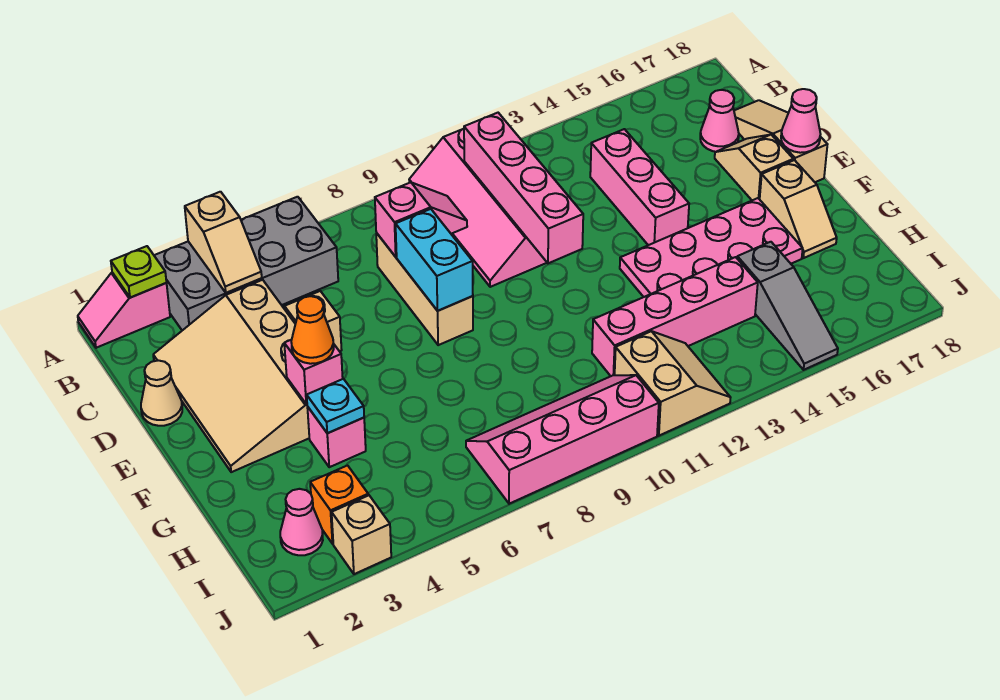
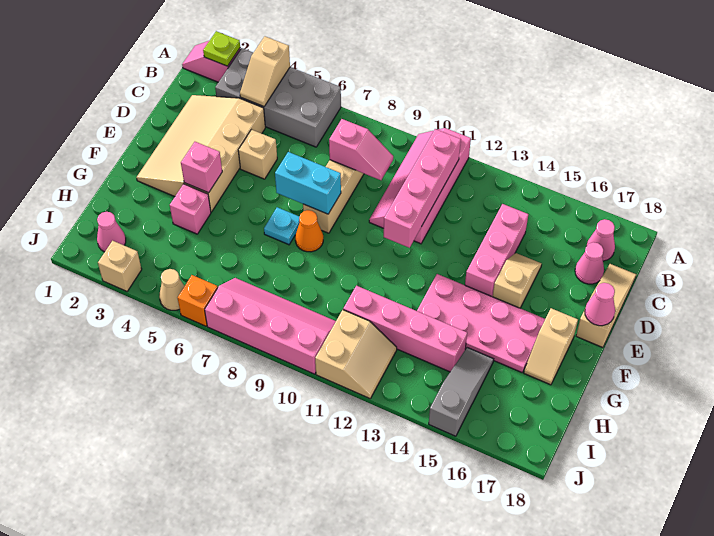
none -> pink cone B17 level 1
tan cone D1 level 1 -> tan cone J5 level 1
cyan brick D8:E8 level 2 -> cyan brick E7:E8 level 2
tan slope D17:E17 level 1 top E -> tan slope D15:E15 level 1 top E
orange cone F4 level 3 -> orange cone F8 level 1
cyan plate G4 level 2 -> cyan plate F7 level 1
grey slope H15:J15 level 1 top H -> grey slope H15:J15 level 1 top J
orange brick I3 level 1 -> orange brick J6 level 1

